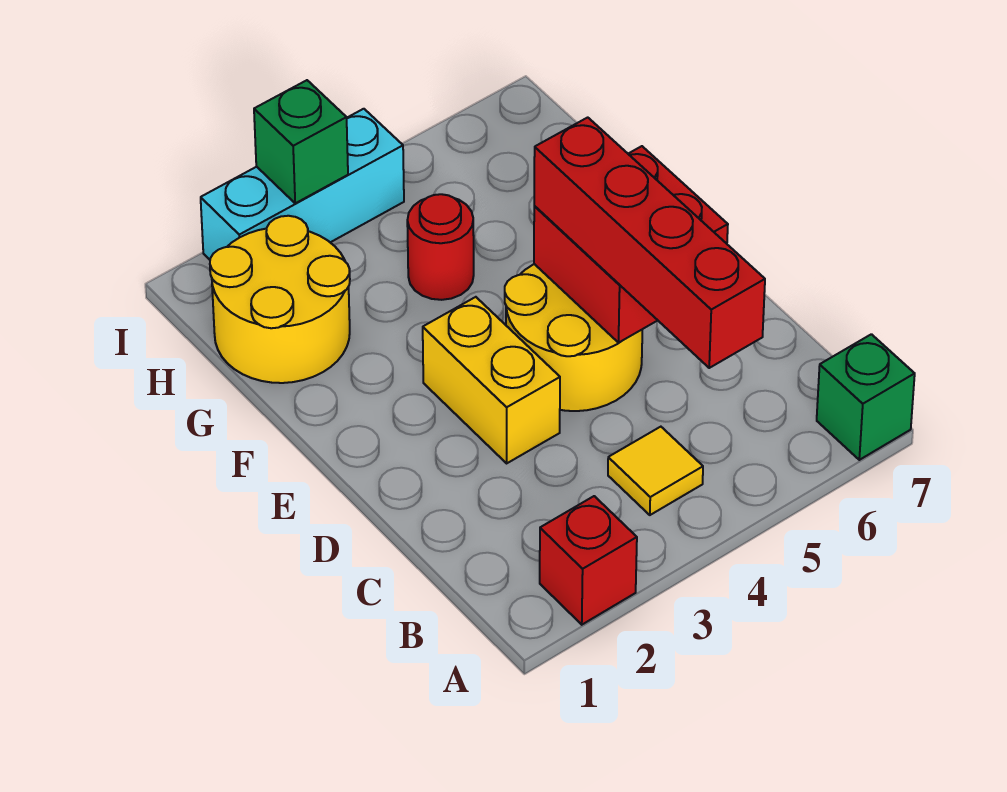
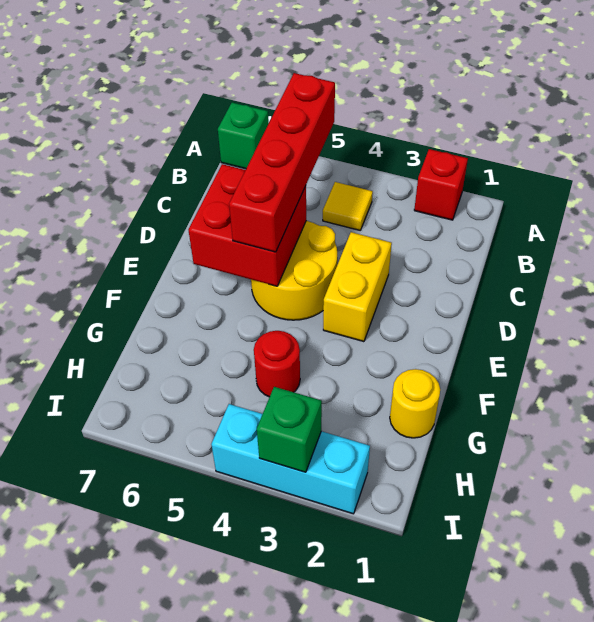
yellow round brick G1:H2 level 1 -> yellow round brick G1 level 1

